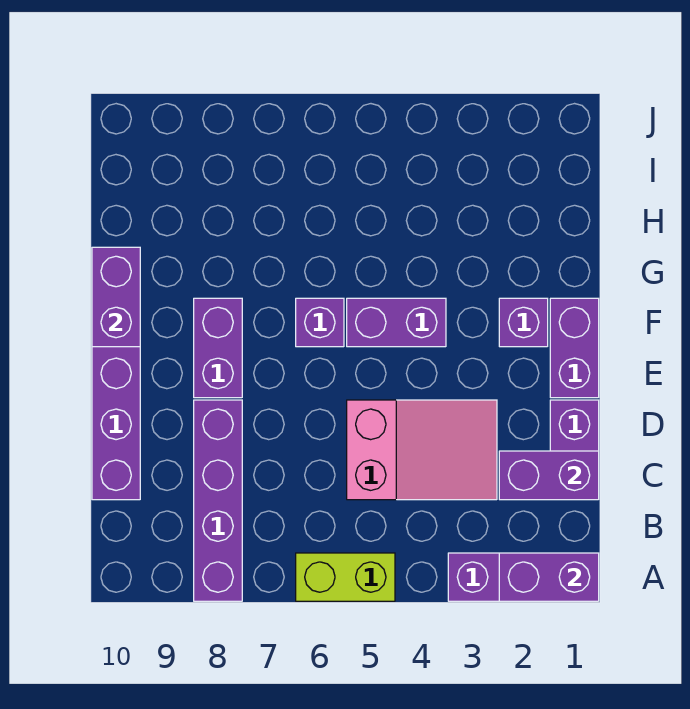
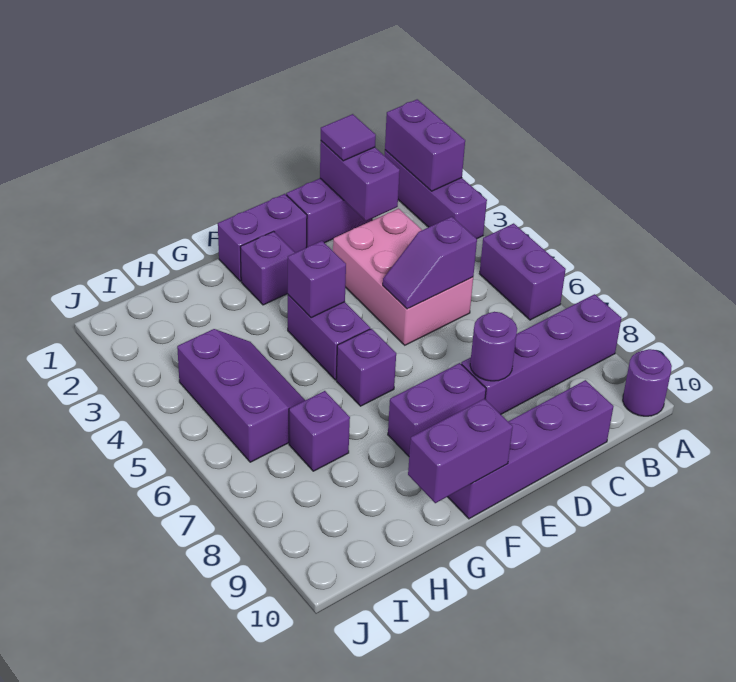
lime brick A5:A6 level 1 -> purple brick A5:A6 level 1
none -> purple round brick A10 level 1
none -> purple tile C1 level 3
pink slope C3:D5 level 1 top 5 -> pink brick C3:D5 level 1
none -> purple slope C5:D5 level 2 top C
none -> purple round brick D8 level 2
none -> purple brick F4 level 2
none -> purple slope H4:I6 level 1 top I
none -> purple brick H7 level 1

